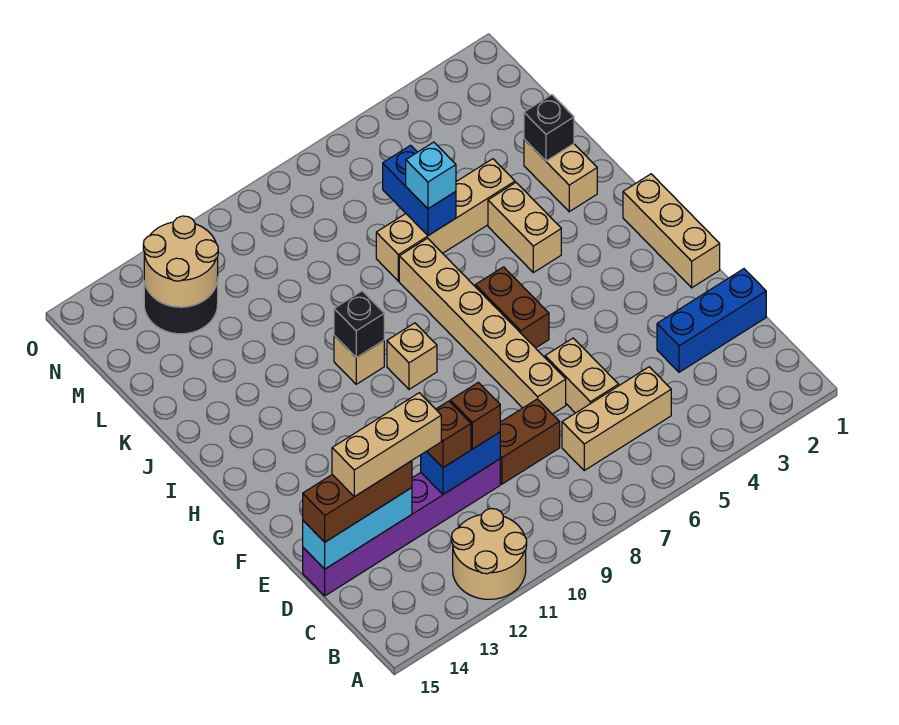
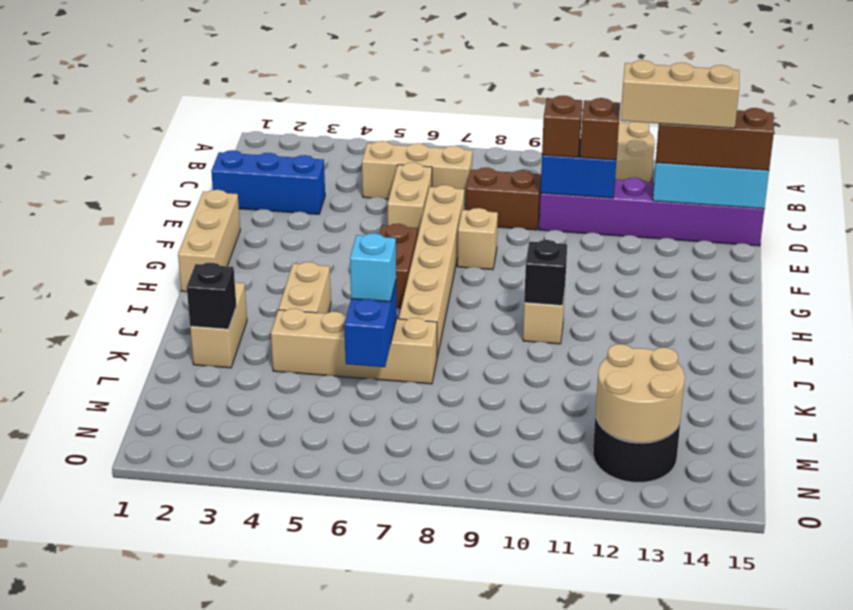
tan brick H9 level 1 -> tan brick F8 level 1

